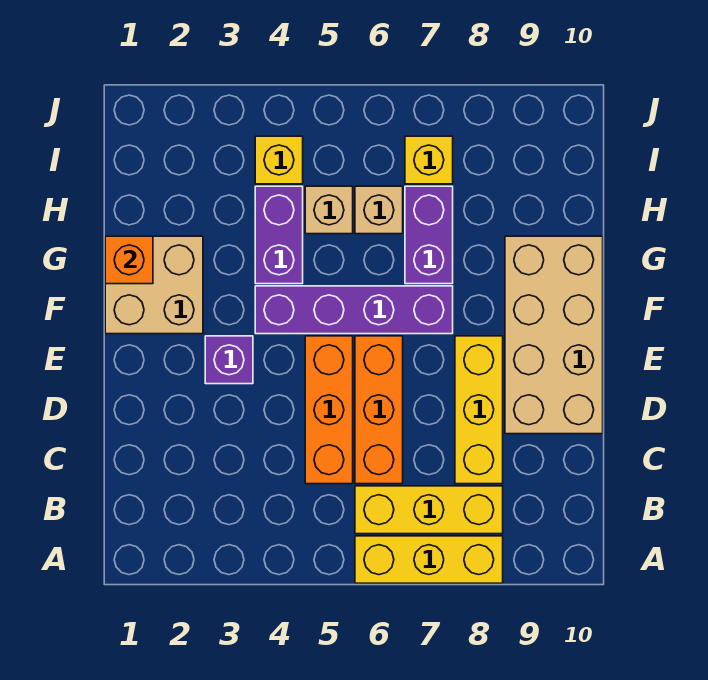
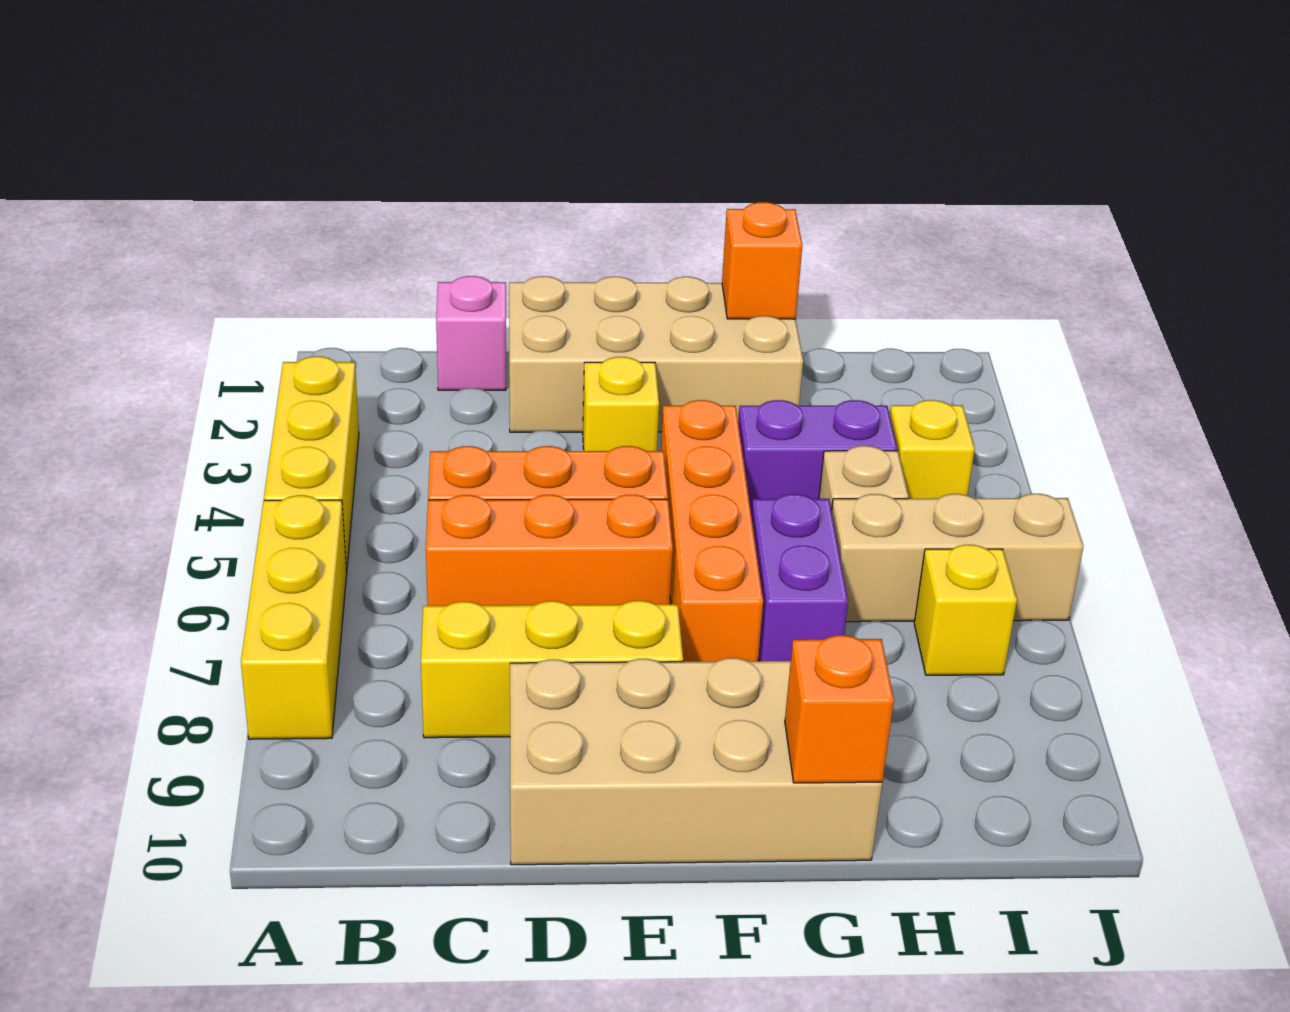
yellow brick B6:B8 level 1 -> yellow brick A3:A5 level 1
none -> pink brick C1 level 1
purple brick E3 level 1 -> yellow brick E3 level 1
tan brick F1:G2 level 1 -> tan brick D1:G2 level 1
purple brick F4:F7 level 1 -> orange brick F4:F7 level 1
purple brick G7:H7 level 1 -> purple brick G6:G7 level 1
none -> orange brick G10 level 2
tan brick H6 level 1 -> tan brick H6:J6 level 1

